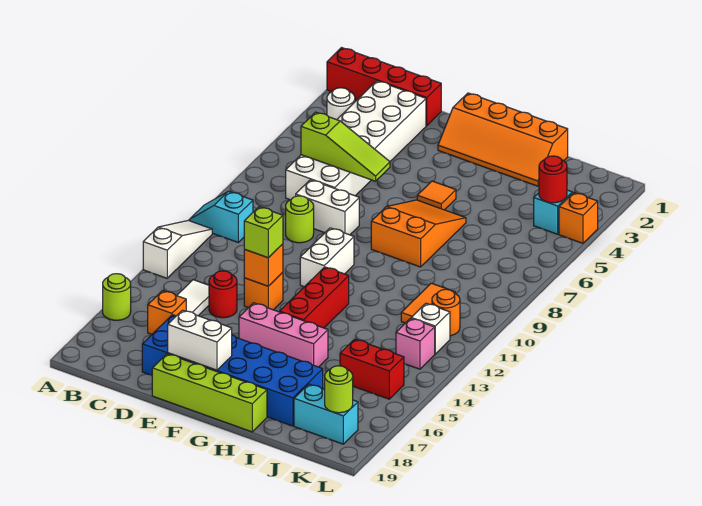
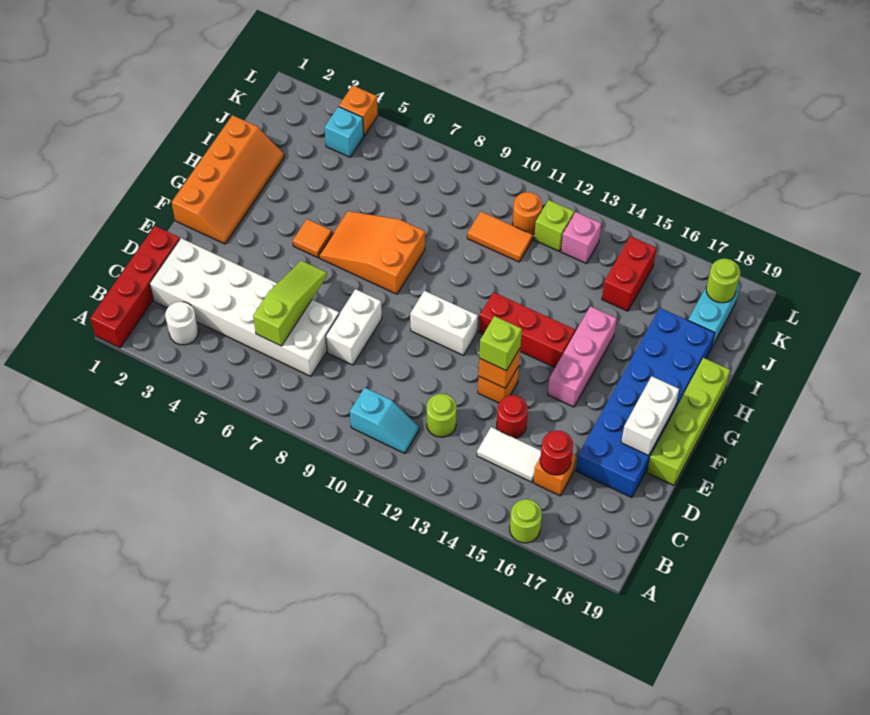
cyan slope A10:B10 level 1 top B -> cyan slope B10:B11 level 1 top 10
white slope A11:A13 level 1 top 13 -> none
lime round brick D9 level 1 -> lime round brick C12 level 1
red round brick K4 level 2 -> red round brick C16 level 2
white brick K12 level 1 -> lime brick K12 level 1

